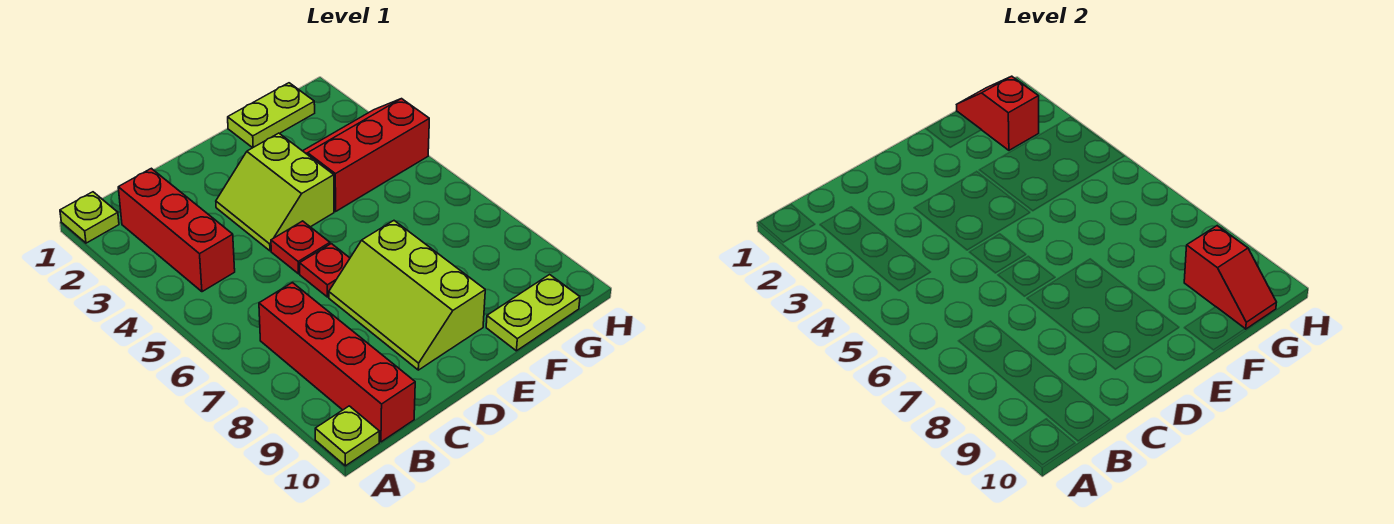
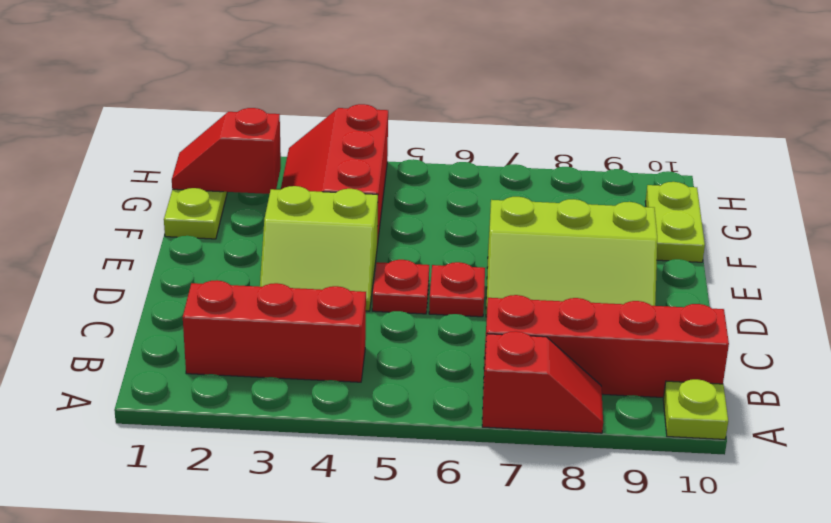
lime plate A1 level 1 -> none
red slope G9:G10 level 2 top 9 -> red slope A7:A8 level 1 top 7

